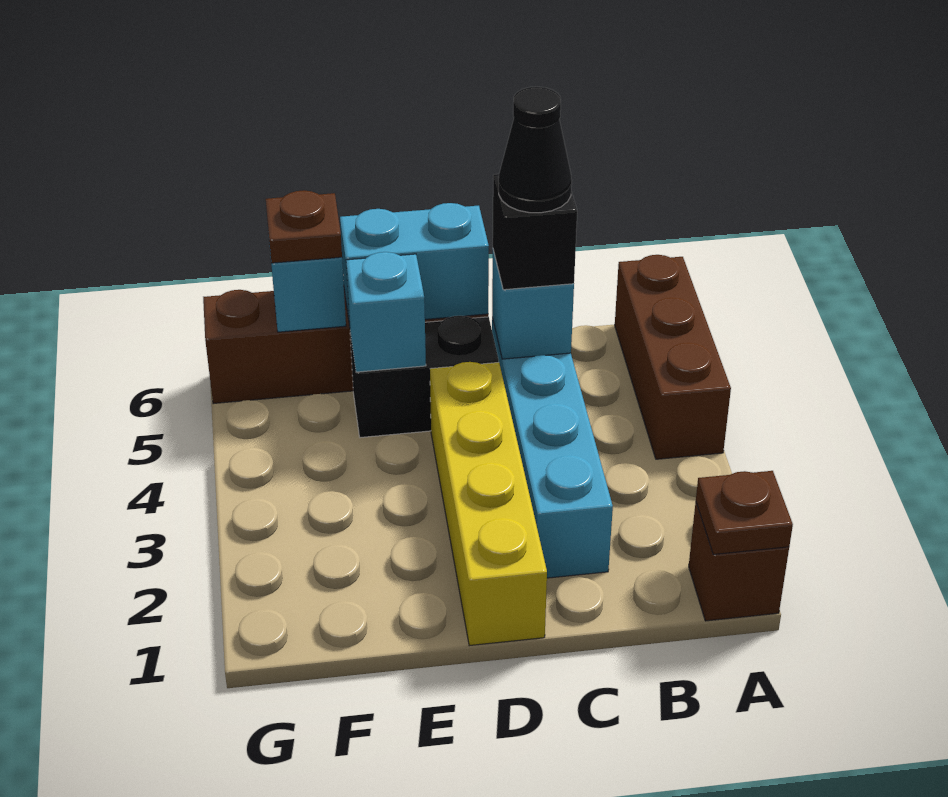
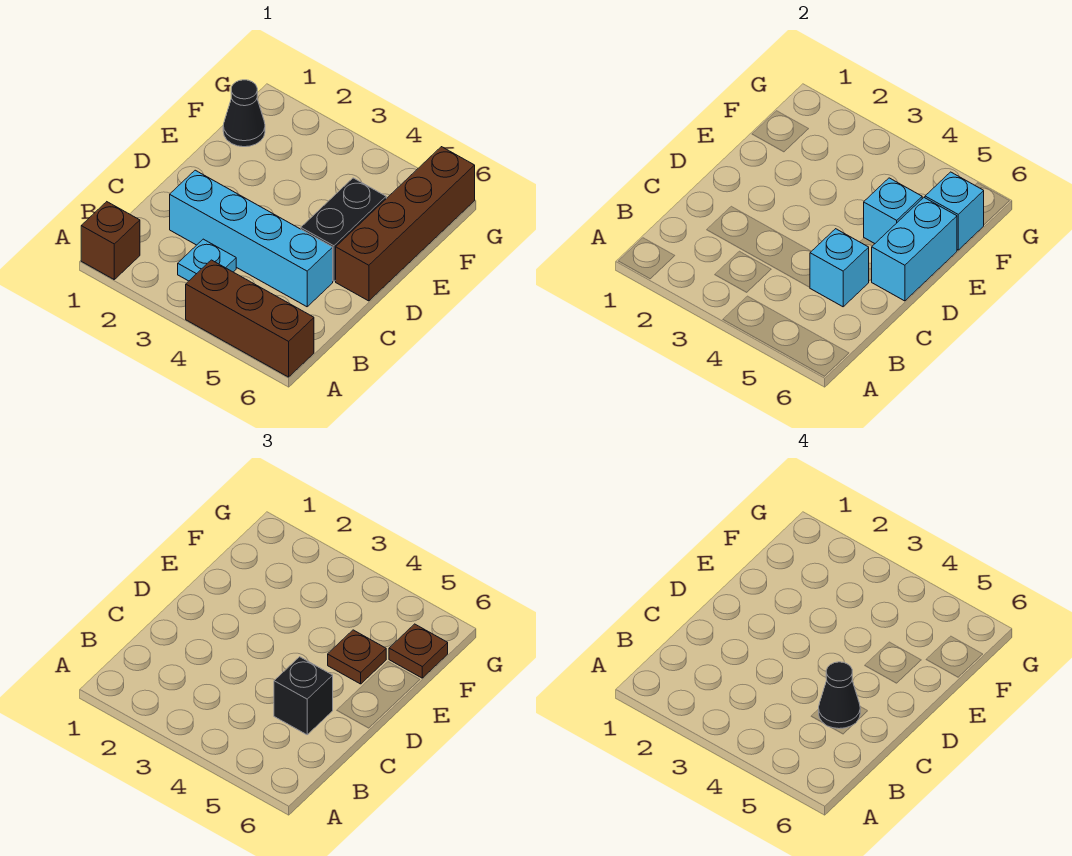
brown plate A1 level 2 -> brown plate E5 level 3
none -> cyan plate B3 level 1
yellow brick D1:D4 level 1 -> none
none -> black cone F1 level 1

